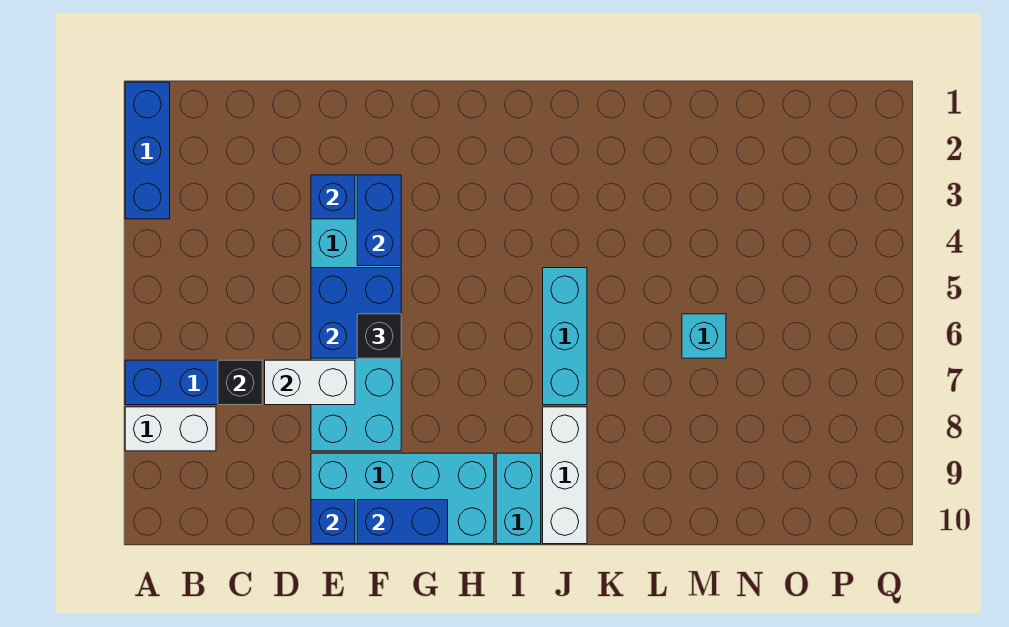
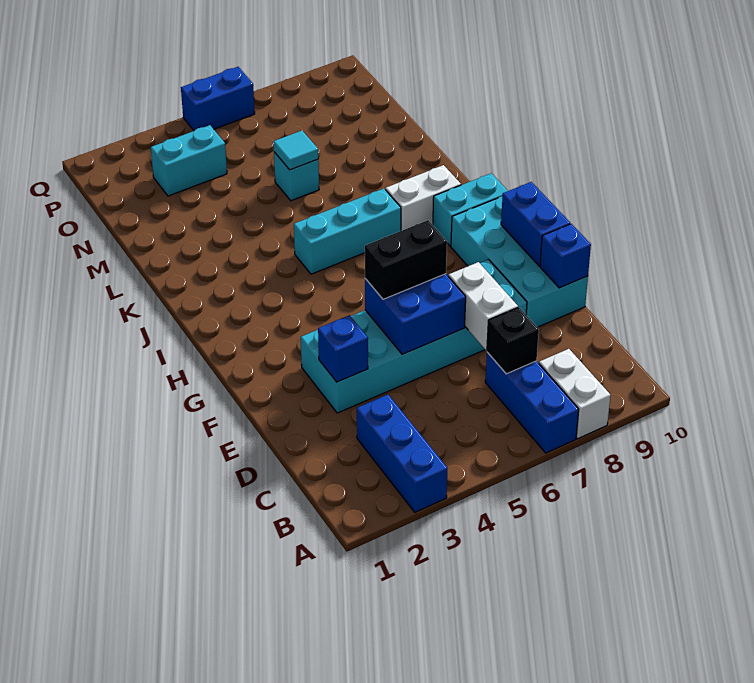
blue brick A1:A3 level 1 -> blue brick A3:C3 level 1
blue brick F3:F4 level 2 -> blue brick Q5:Q6 level 1
black brick F6 level 3 -> black brick F5:F6 level 3
white brick J8:J10 level 1 -> white brick J8:J9 level 1
none -> cyan tile M6 level 2
none -> cyan brick O3:O4 level 1

